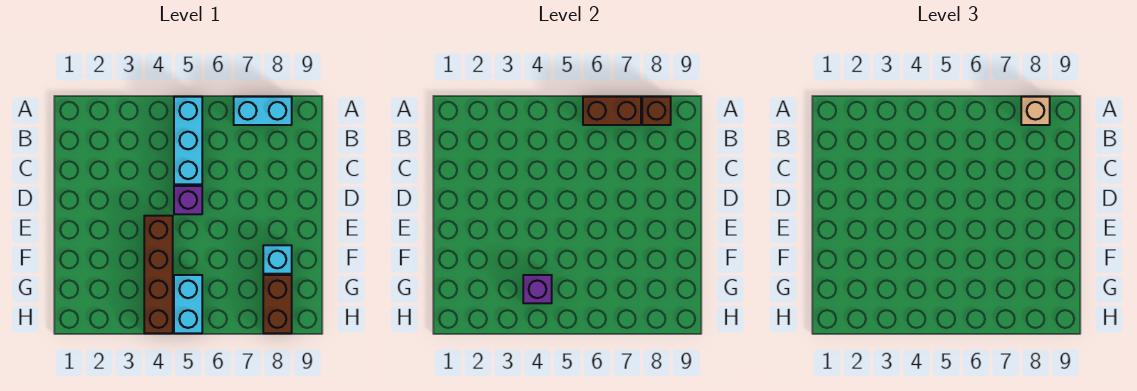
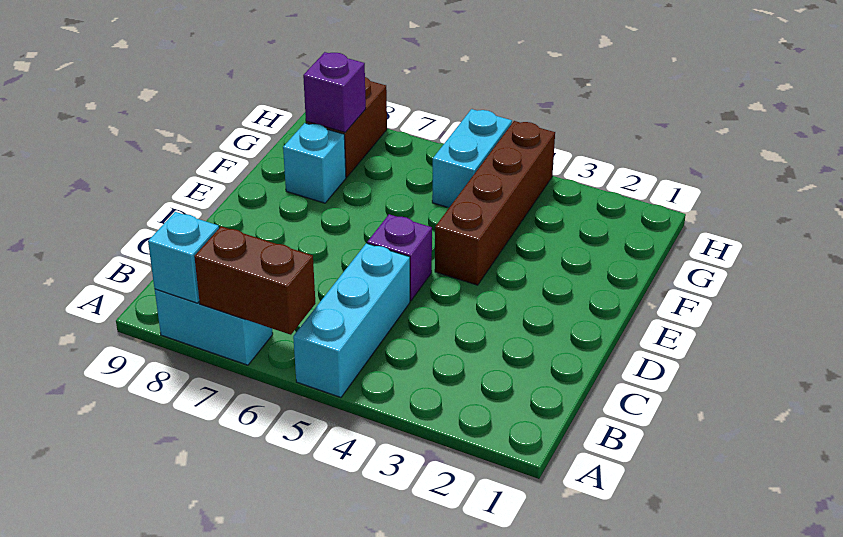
brown brick A8 level 2 -> cyan brick A8 level 2
tan brick A8 level 3 -> none
purple brick G4 level 2 -> purple brick G8 level 2

